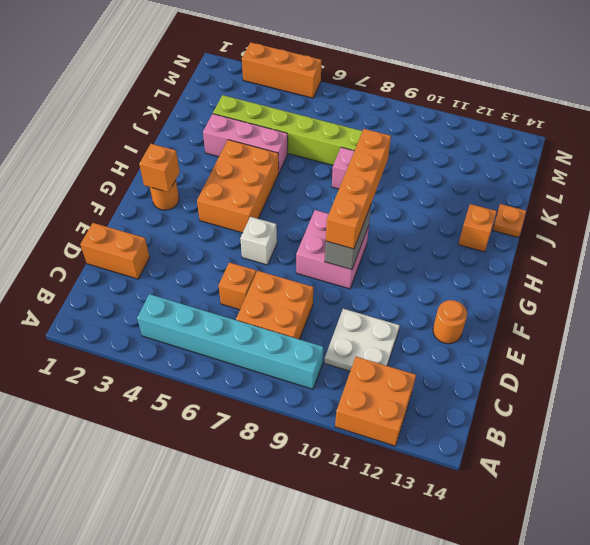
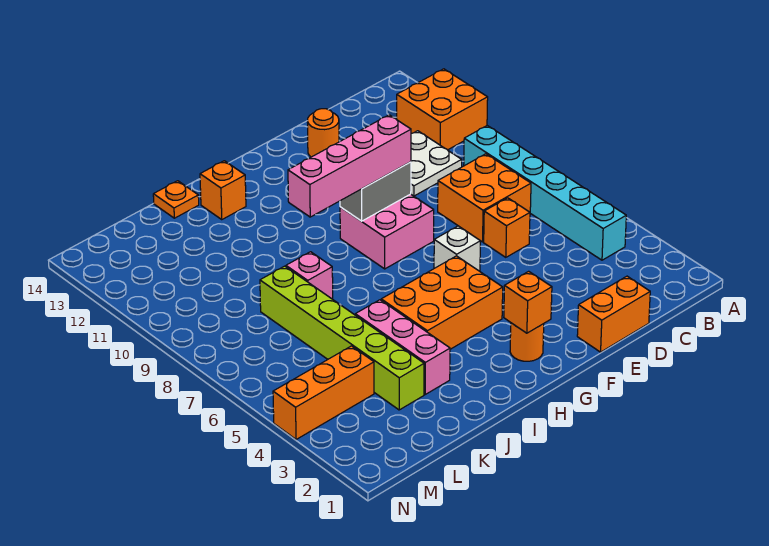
orange brick D1:D2 level 1 -> orange brick D1:E1 level 1
orange brick F9:I9 level 3 -> pink brick F9:I9 level 3
orange brick N3:N5 level 1 -> orange brick L4:N4 level 1

